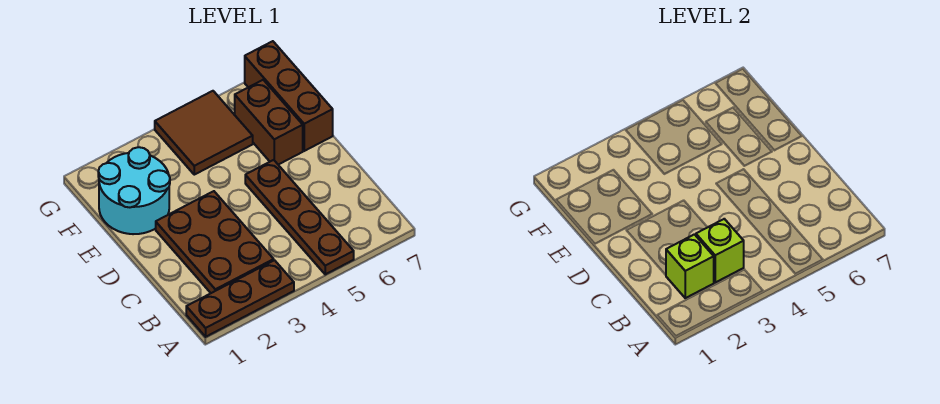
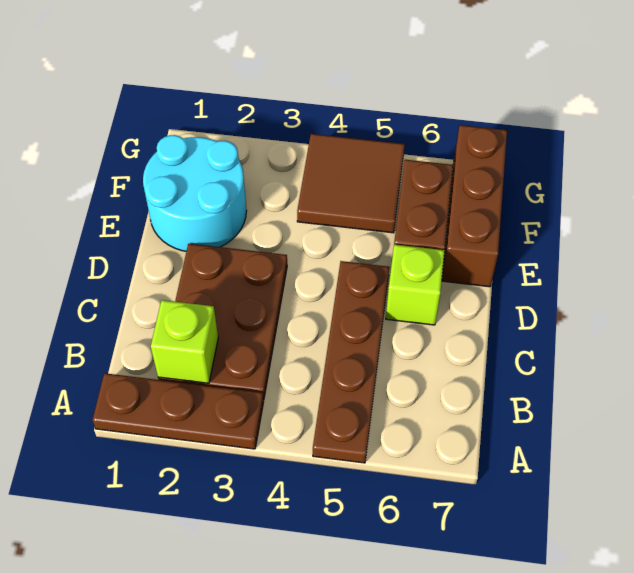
lime brick B3 level 2 -> lime brick D6 level 1

